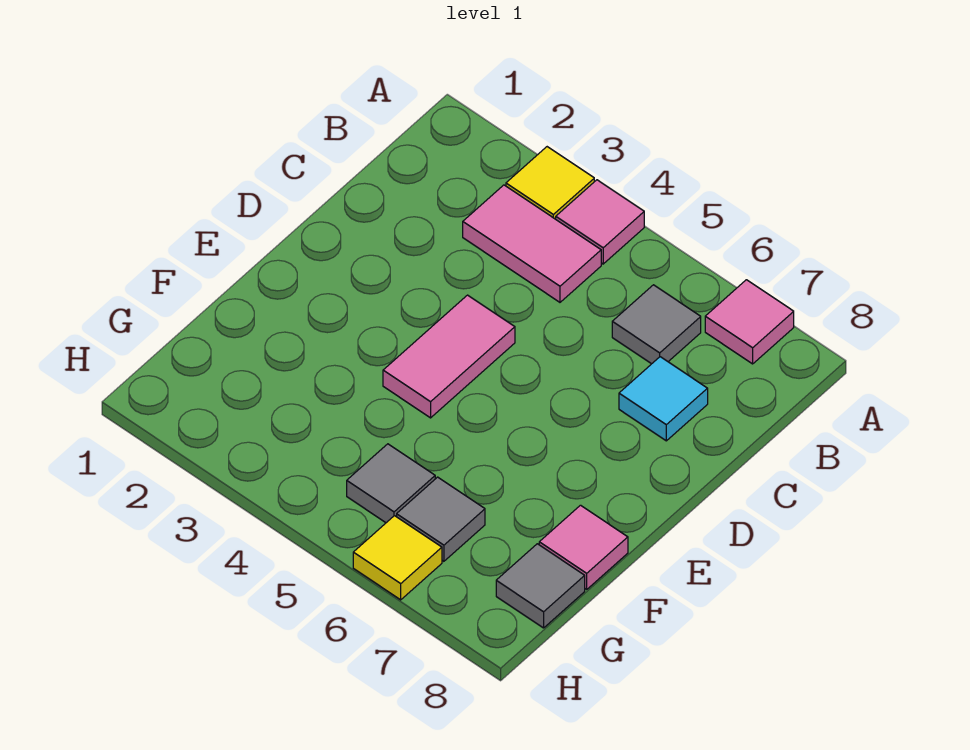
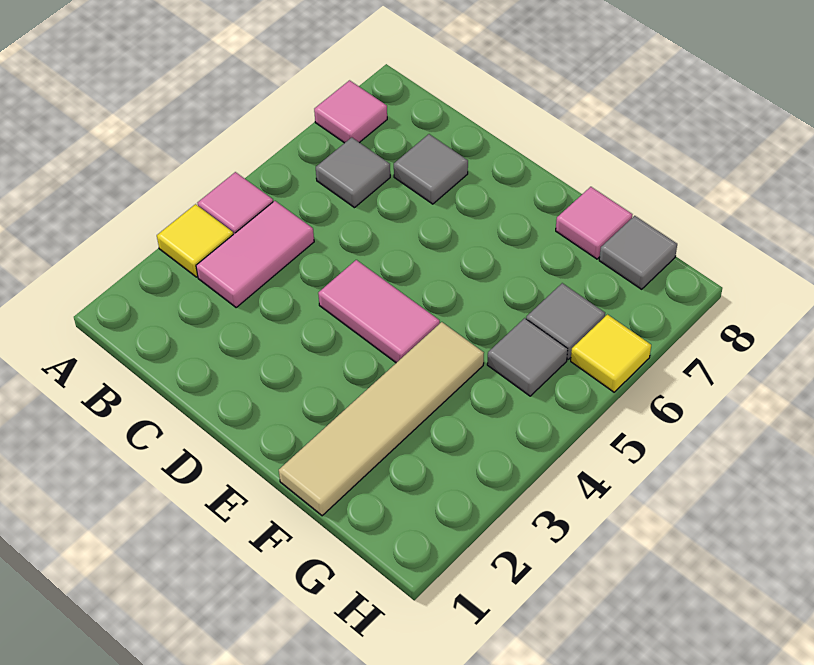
cyan tile C7 level 1 -> grey tile C7 level 1
none -> tan tile F1:F4 level 1

